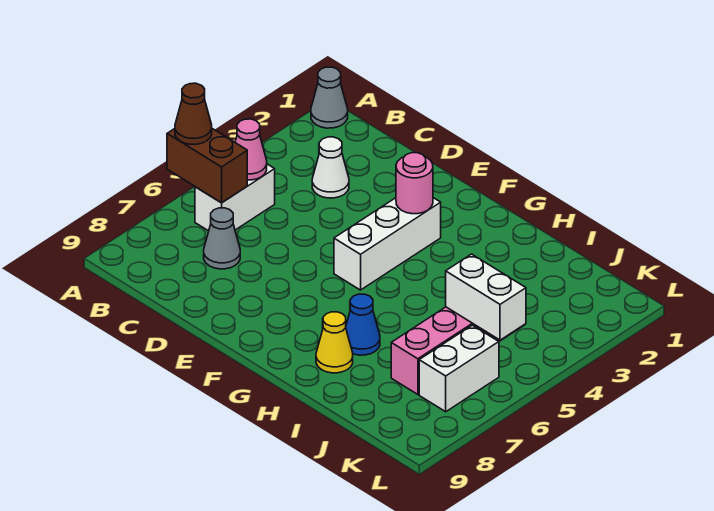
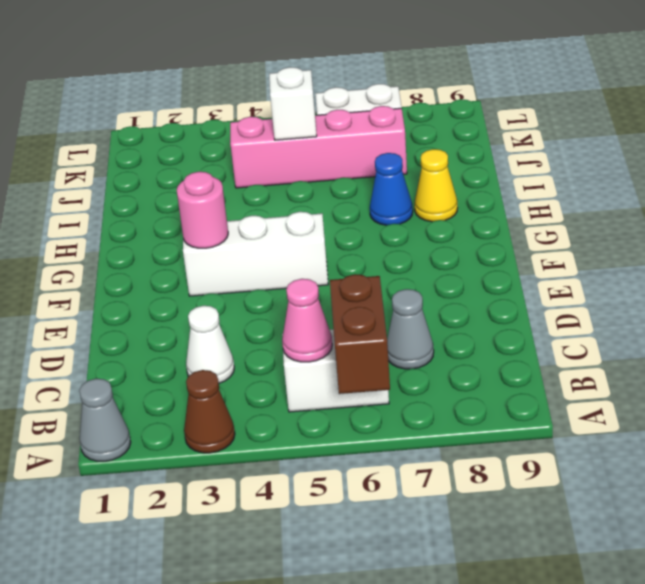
brown cone A6 level 3 -> brown cone A3 level 1
white brick J5:K5 level 2 -> white brick J5 level 2

